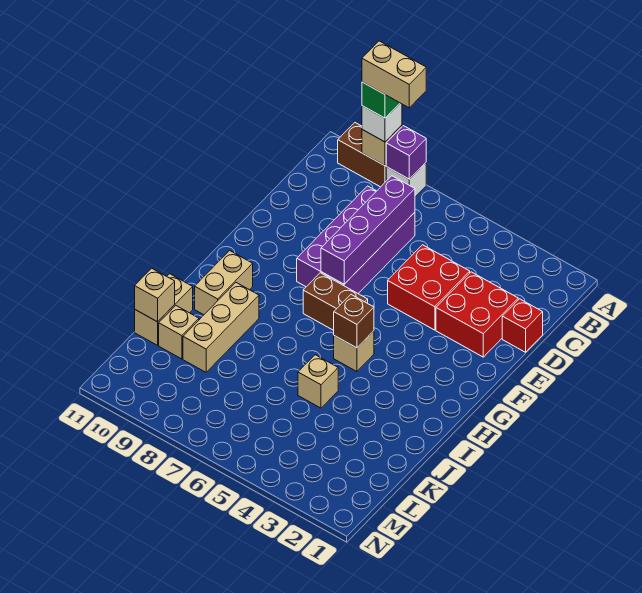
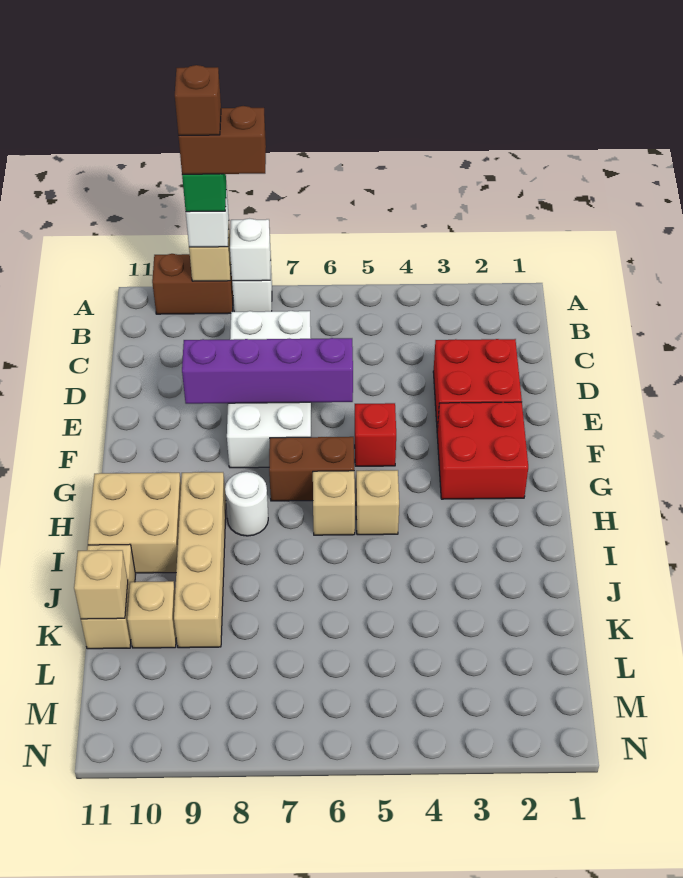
purple brick A8 level 2 -> white brick A8 level 2
tan brick A8:A9 level 5 -> brown brick A8:A9 level 5
purple brick C7:F8 level 1 -> white brick C7:F8 level 1
purple brick C7:F7 level 2 -> purple brick E6:E9 level 2
red brick D1 level 1 -> red brick F5 level 1
red brick D4:E5 level 1 -> red brick F2:G3 level 1
brown brick H5 level 2 -> brown brick A9 level 6
none -> white round brick H8 level 1
tan brick H10:I10 level 1 -> tan brick H10:I11 level 1
tan brick I9:K9 level 1 -> tan brick H9:K9 level 1
tan brick J5 level 1 -> tan brick H6 level 1

